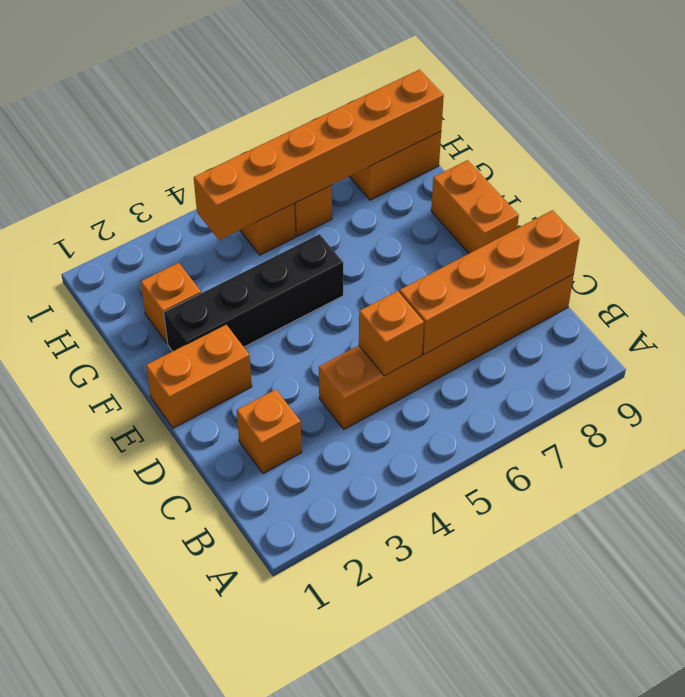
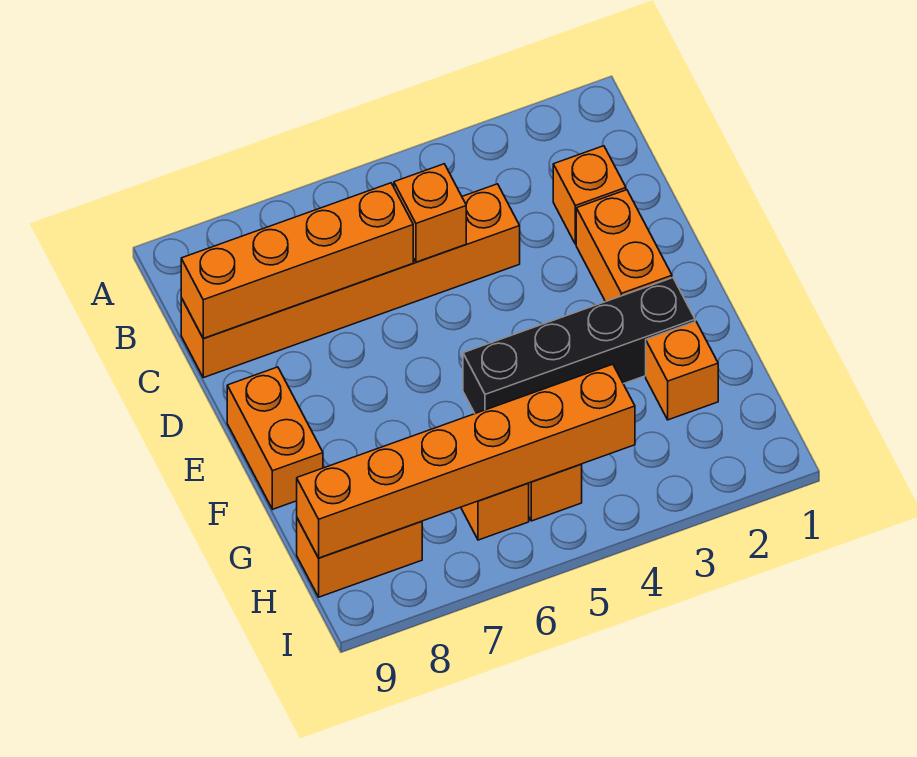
orange brick E1:E2 level 1 -> orange brick D2:E2 level 1

